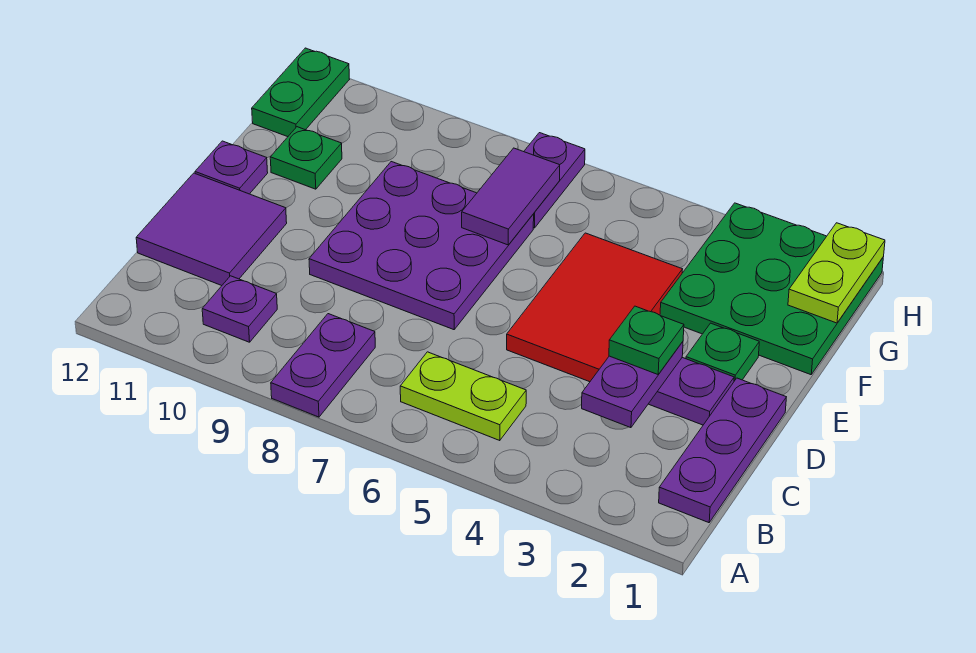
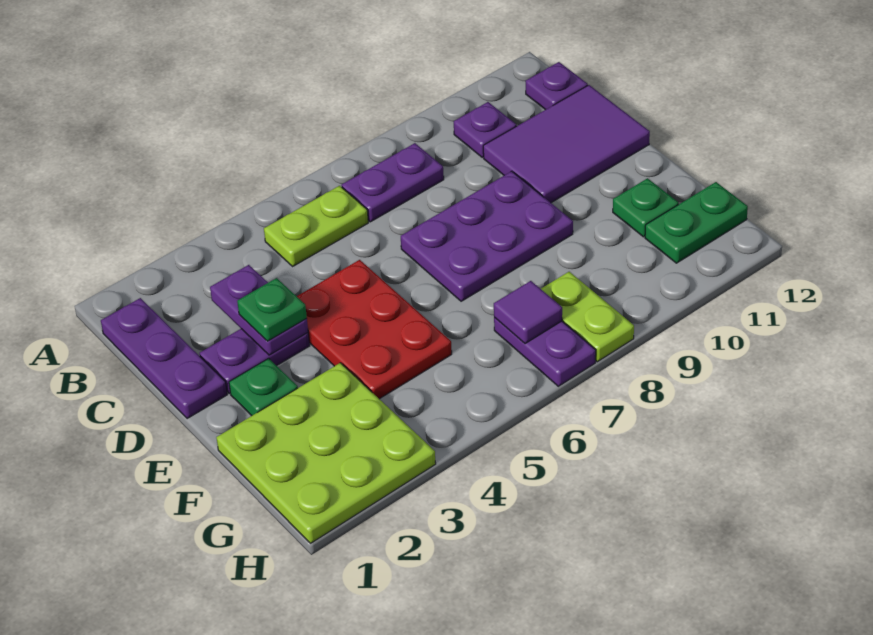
purple plate A8:B8 level 1 -> purple plate B7:B8 level 1
purple tile C11:D12 level 1 -> purple tile C10:D12 level 1
red tile D4:F5 level 1 -> red plate D4:F5 level 1
purple plate D7:F9 level 1 -> purple plate D7:E9 level 1
purple plate E12 level 1 -> purple plate B12 level 1
green plate F1:H3 level 1 -> lime plate F1:H3 level 1
purple tile F7:G7 level 2 -> purple tile G7 level 2
lime plate G1:H1 level 2 -> lime plate G8:H8 level 1
green plate G12:H12 level 1 -> green plate G11:G12 level 1

